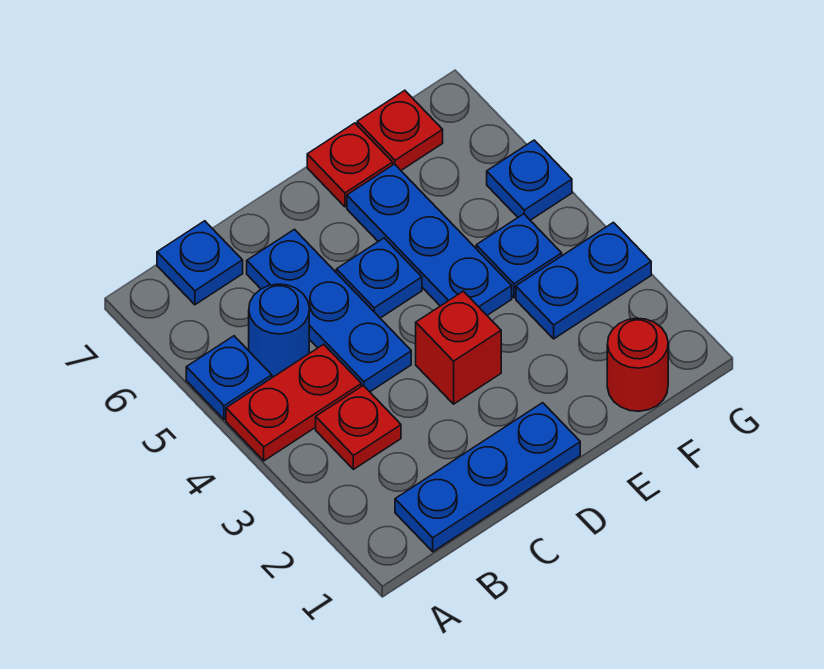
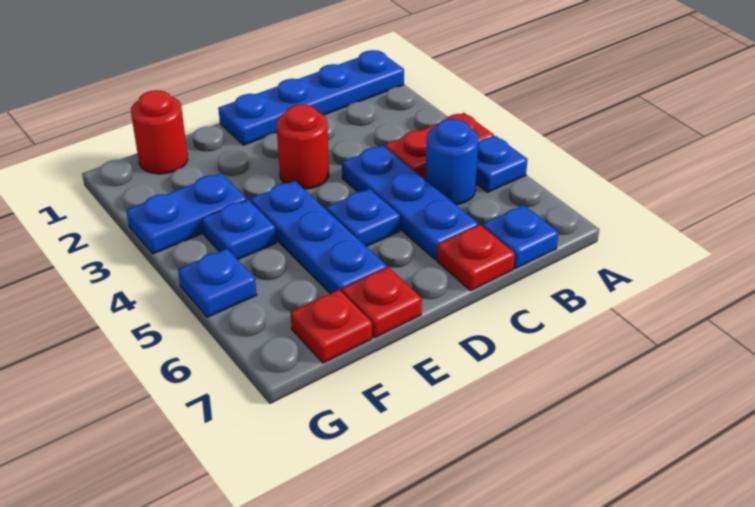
blue plate B1:D1 level 1 -> blue plate A1:D1 level 1
red plate B3 level 1 -> red plate C7 level 1
red brick D3 level 1 -> red round brick D3 level 1

